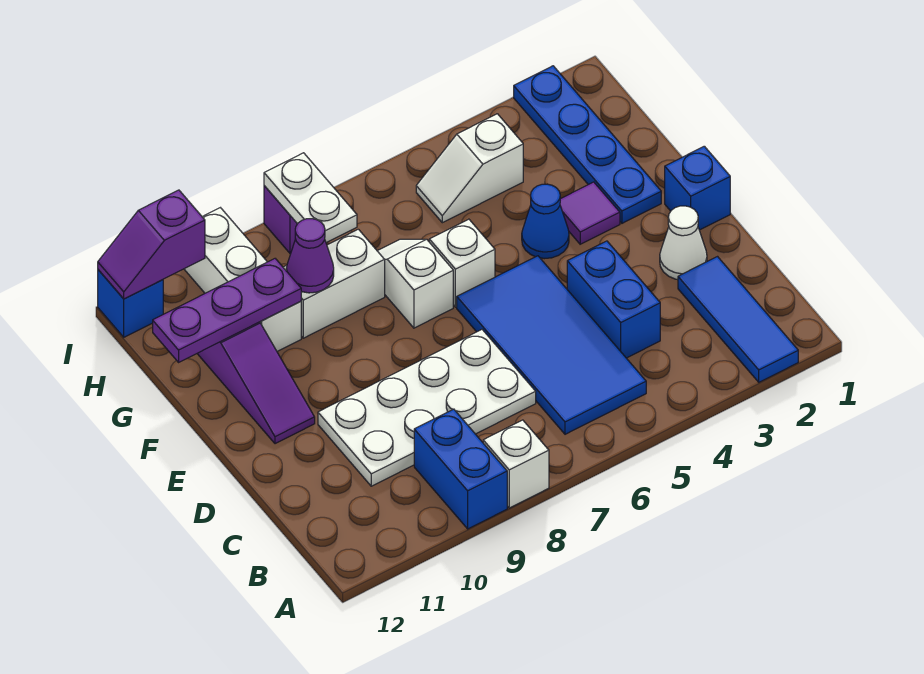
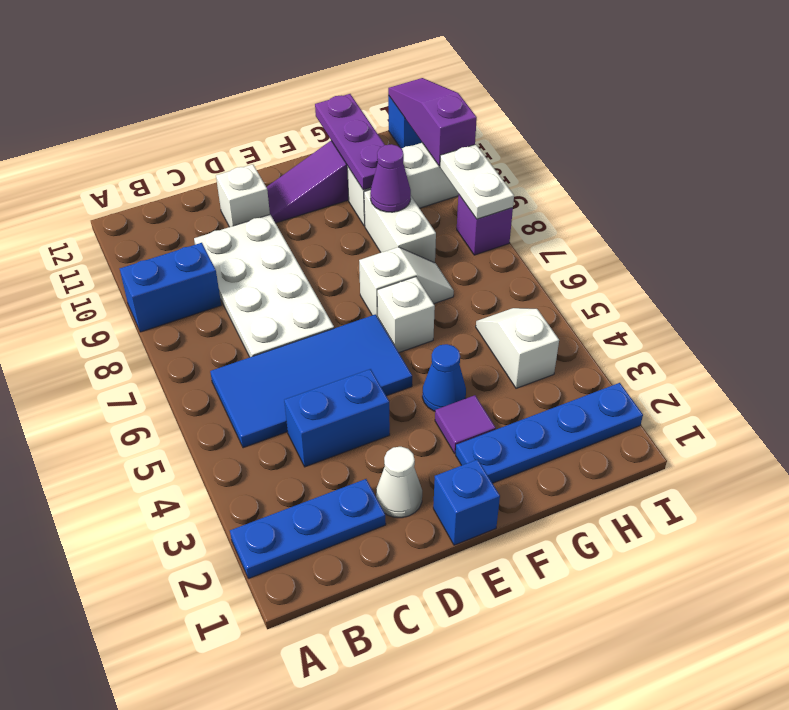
blue tile A2:C2 level 1 -> blue plate A2:C2 level 1
white brick A8 level 1 -> white brick D11 level 1
white plate H8:I8 level 2 -> white plate I8:I9 level 2
purple slope I11:I12 level 2 top 11 -> purple slope I10:I12 level 2 top 10

